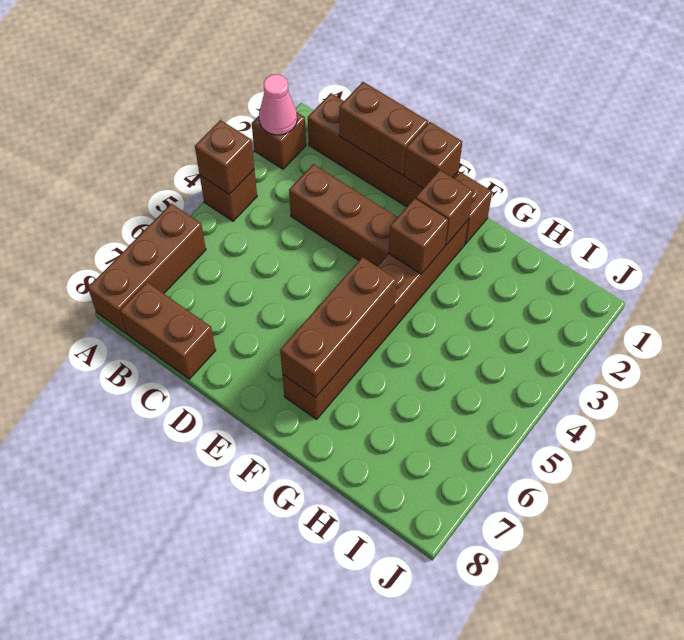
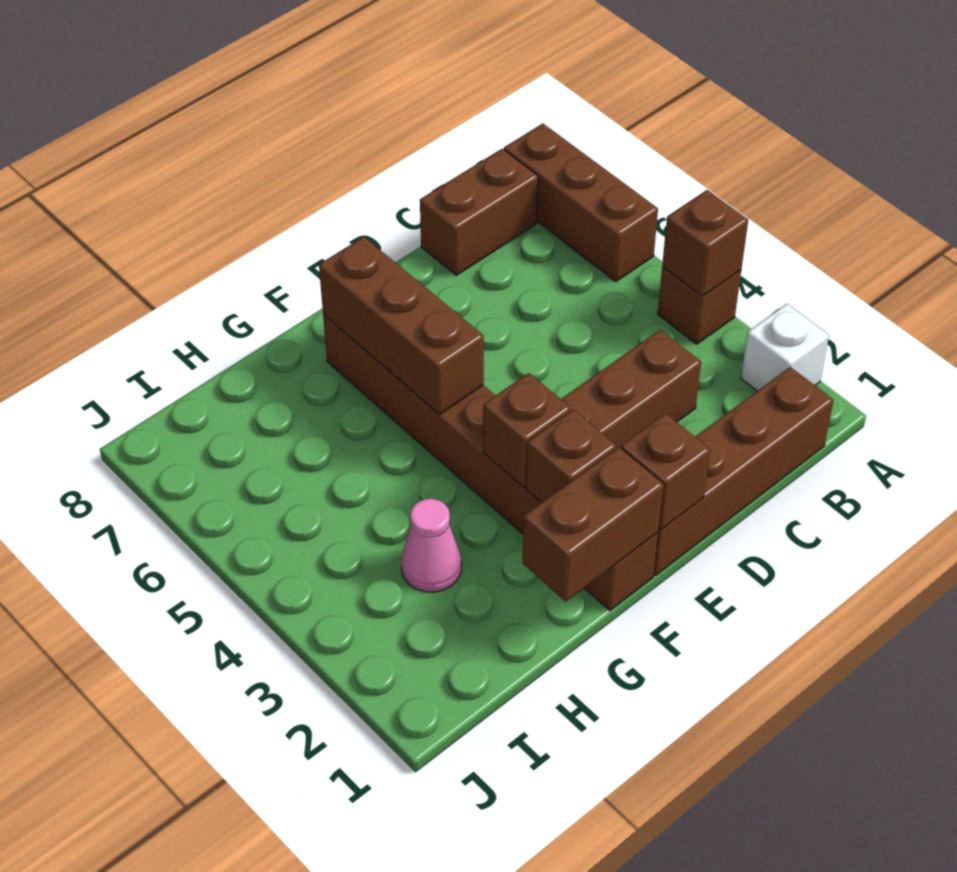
brown brick A2 level 1 -> white brick A2 level 1
pink cone A2 level 2 -> pink cone H3 level 1
brown brick C1:D1 level 2 -> brown brick F1:G1 level 2

